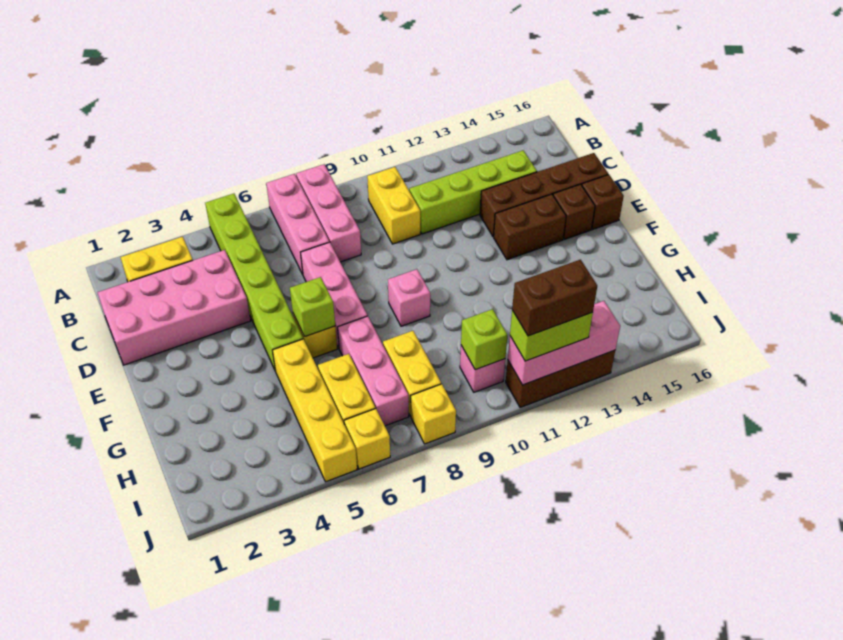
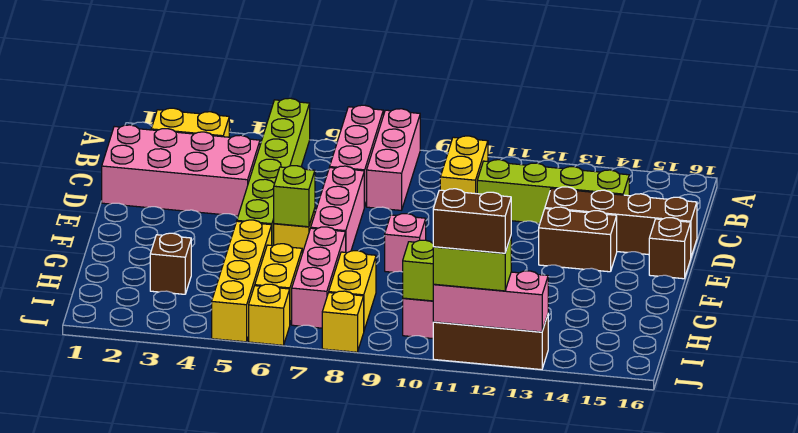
brown brick E15 level 1 -> brown brick H3 level 1

